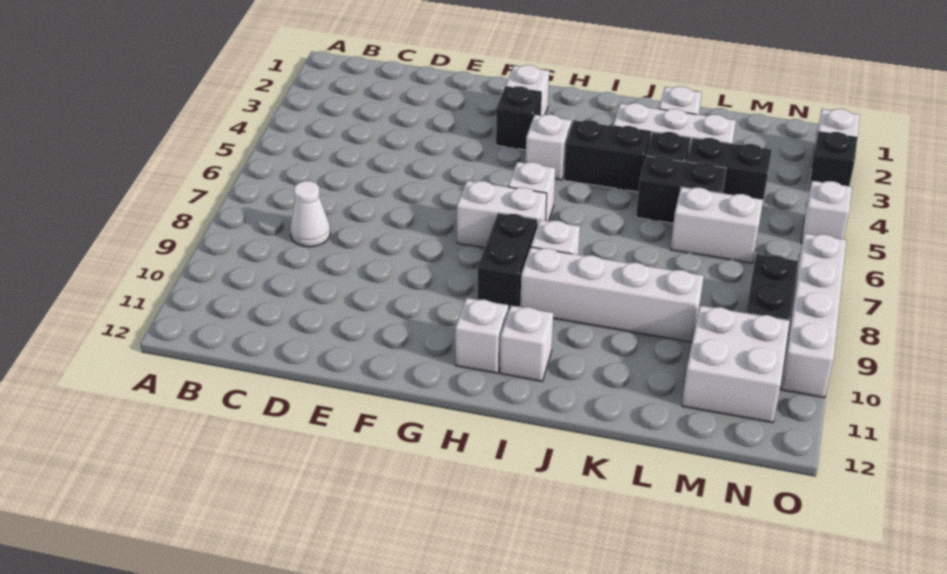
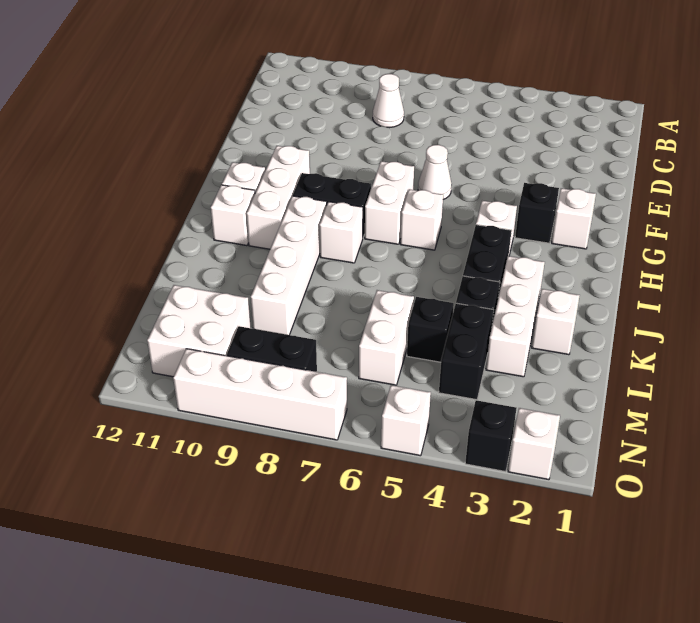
none -> white cone F6 level 1
none -> white brick G10:I10 level 1
black brick K5:L5 level 1 -> black brick L5 level 1

